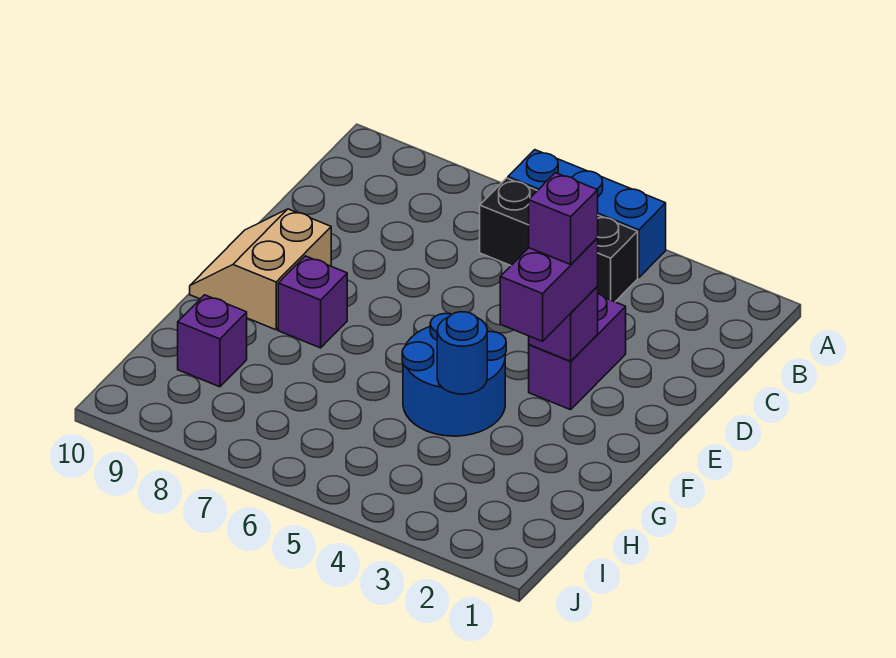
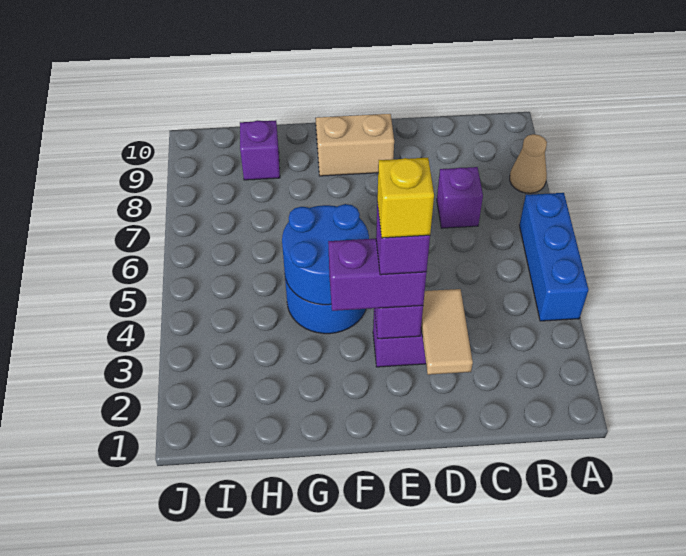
none -> tan cone A8 level 1
black brick B4:B6 level 1 -> none
none -> tan tile D2:D3 level 2
none -> yellow brick E3 level 5
purple brick F8 level 1 -> purple brick C7 level 1
blue round brick G4 level 2 -> blue round brick F4:G5 level 2

